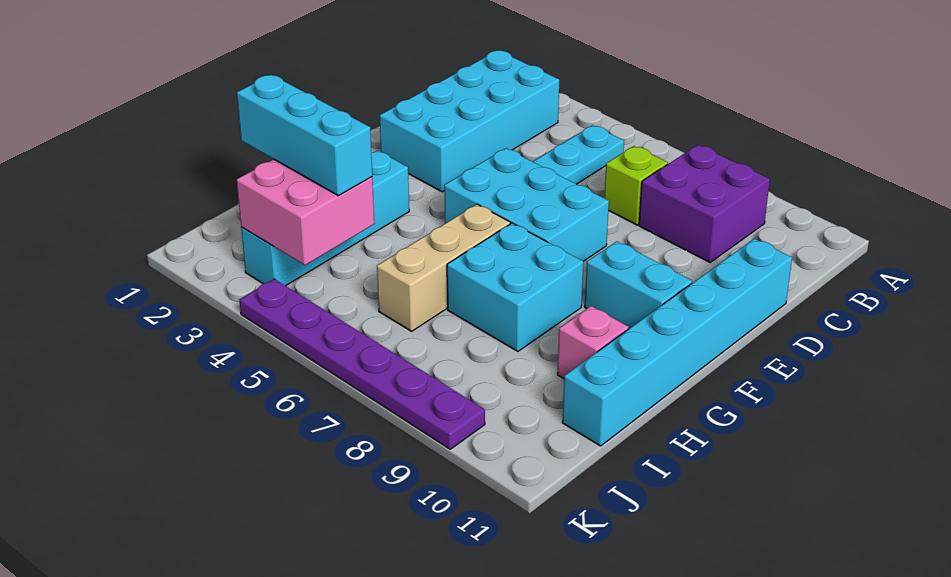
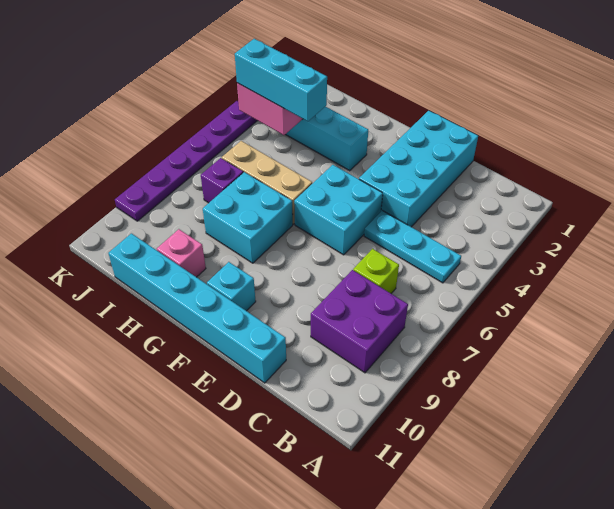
cyan brick B2:E3 level 1 -> cyan brick D1:E4 level 1
cyan brick E5:F7 level 1 -> cyan brick E5:F6 level 1
cyan brick F9:F10 level 1 -> cyan brick F10 level 1
cyan brick I2:I4 level 3 -> cyan brick H4:J4 level 3
none -> purple brick I7 level 1

